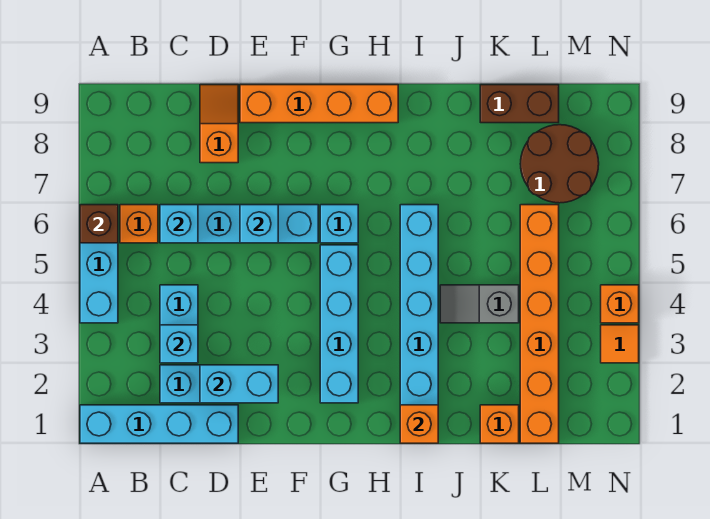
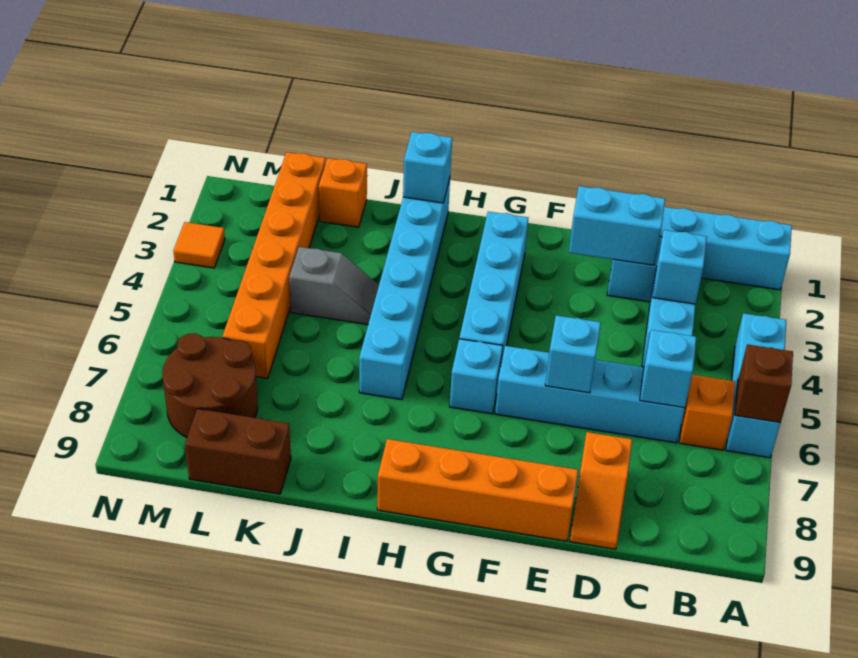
orange brick I1 level 2 -> cyan brick I1 level 2
orange brick N4 level 1 -> none

